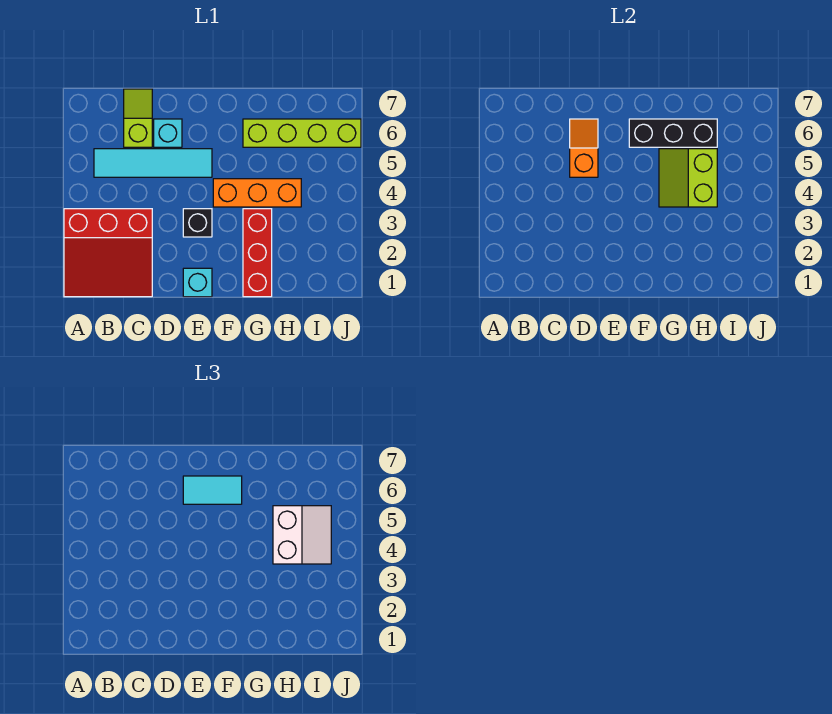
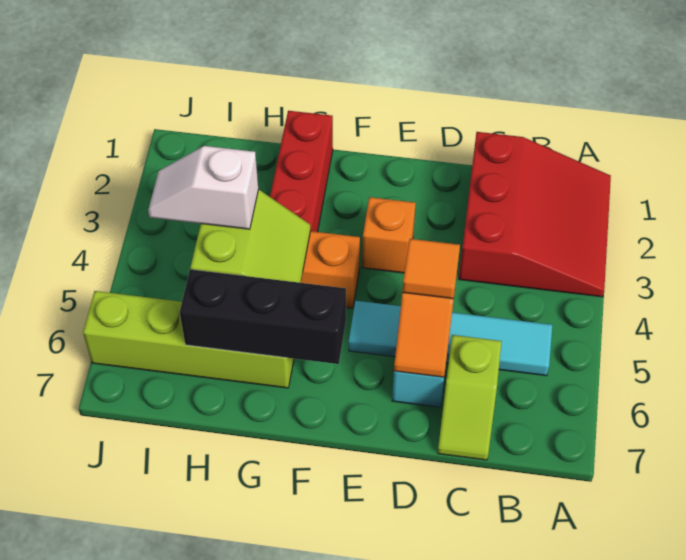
red slope A1:C3 level 1 top 3 -> red slope A1:C3 level 1 top C
none -> orange tile D5 level 3
cyan brick E1 level 1 -> none
black brick E3 level 1 -> orange brick E3 level 1
cyan tile E6:F6 level 3 -> none
white slope H4:I5 level 3 top H -> white slope H4:I4 level 3 top H

